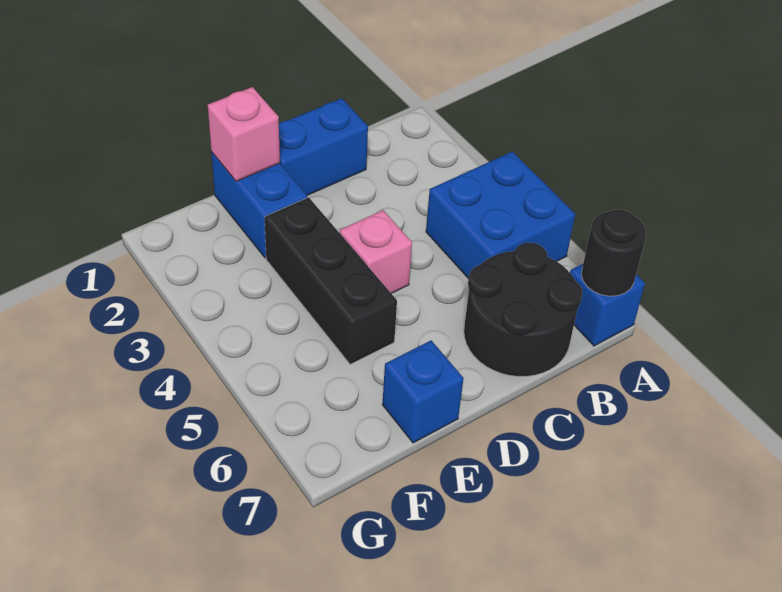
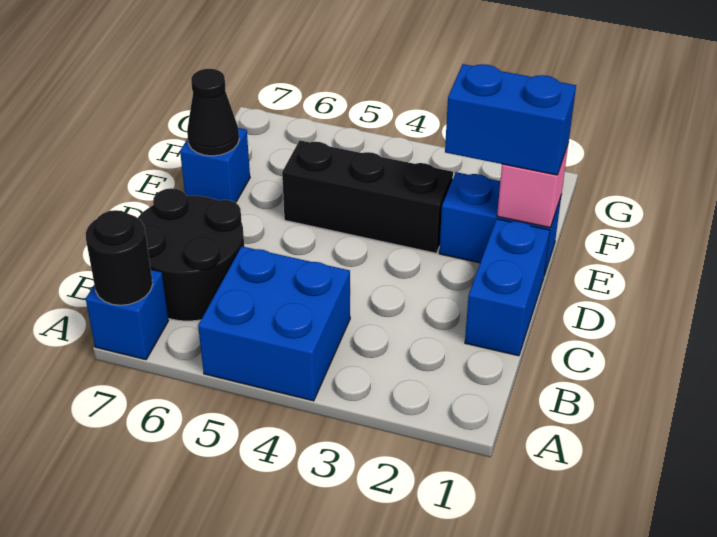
pink brick D4 level 1 -> none
none -> blue brick E1:E2 level 3
none -> black cone E7 level 2

